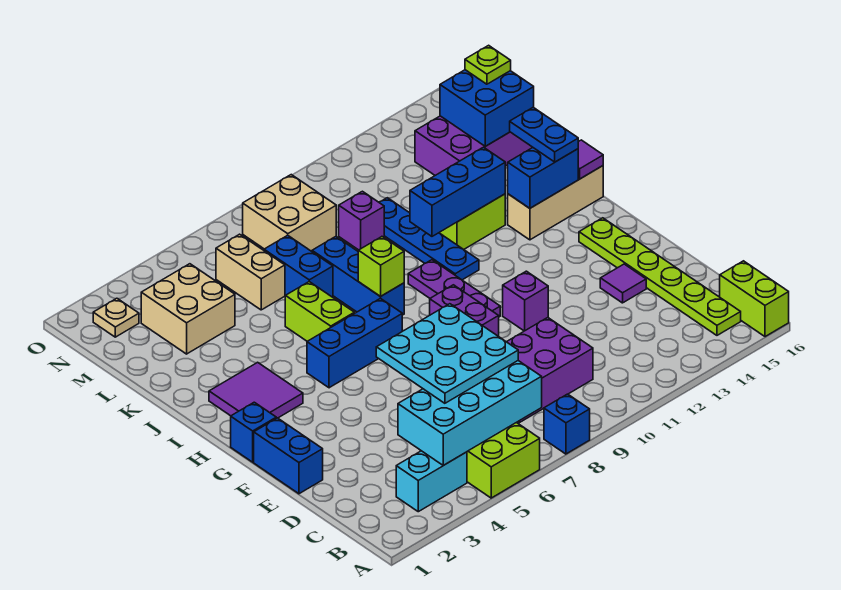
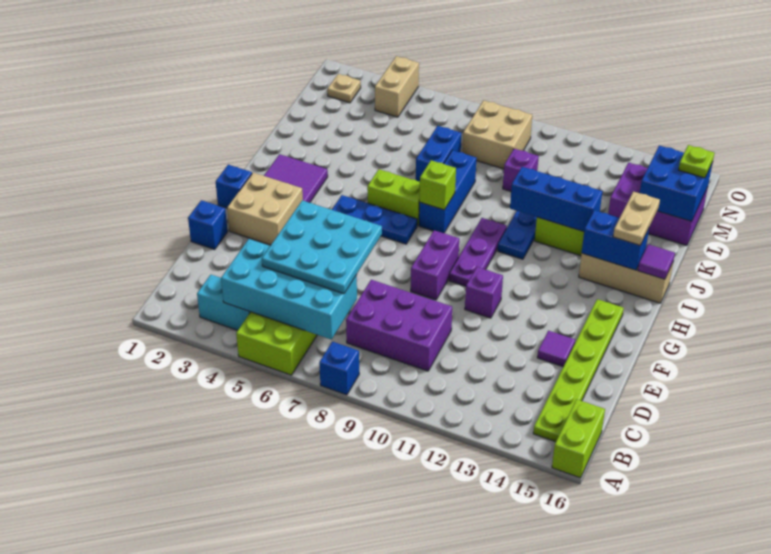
blue brick E1:F1 level 1 -> blue brick E1 level 1
blue brick H5:H7 level 1 -> blue plate H5:H7 level 1
lime brick I6:J6 level 1 -> lime brick I6:I7 level 1
blue plate I15:J15 level 3 -> tan plate I15:J15 level 3
tan brick L3:M4 level 1 -> tan brick F2:G3 level 1
tan brick L6:M6 level 1 -> tan brick N4:O4 level 1

